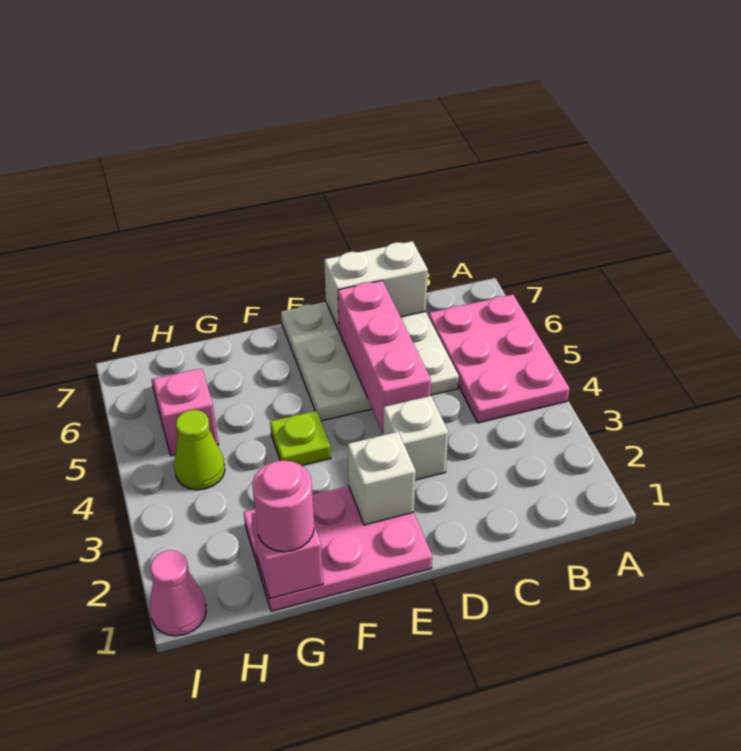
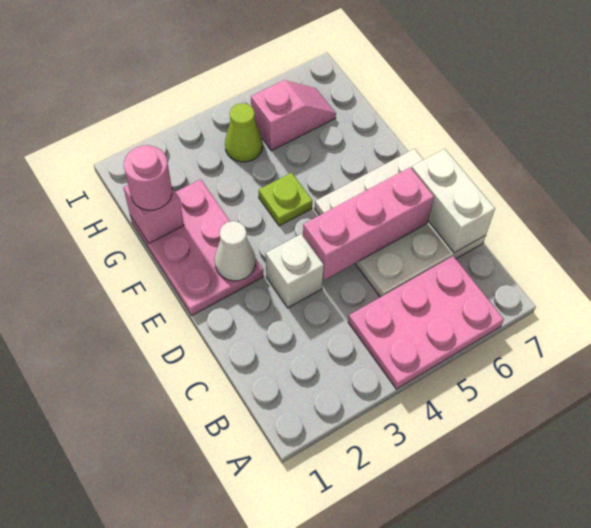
white brick E2 level 2 -> white cone E2 level 2
pink cone I1 level 1 -> none

